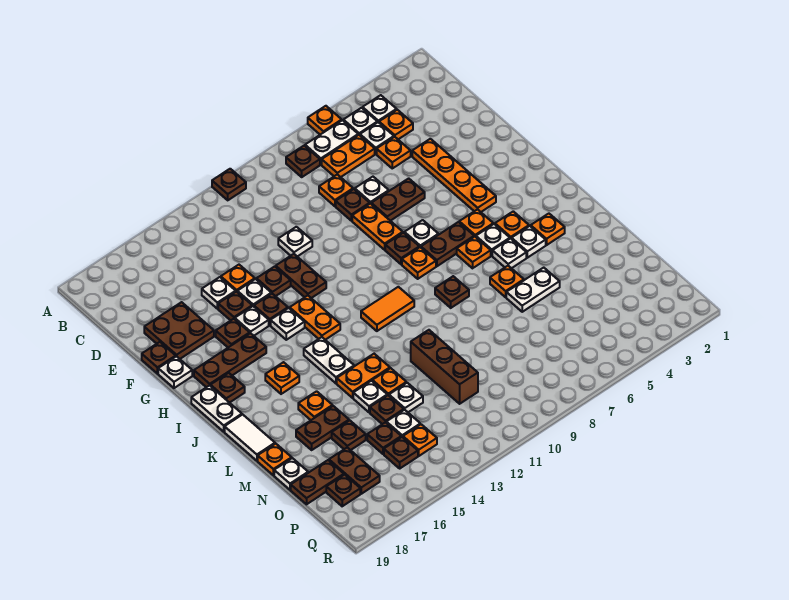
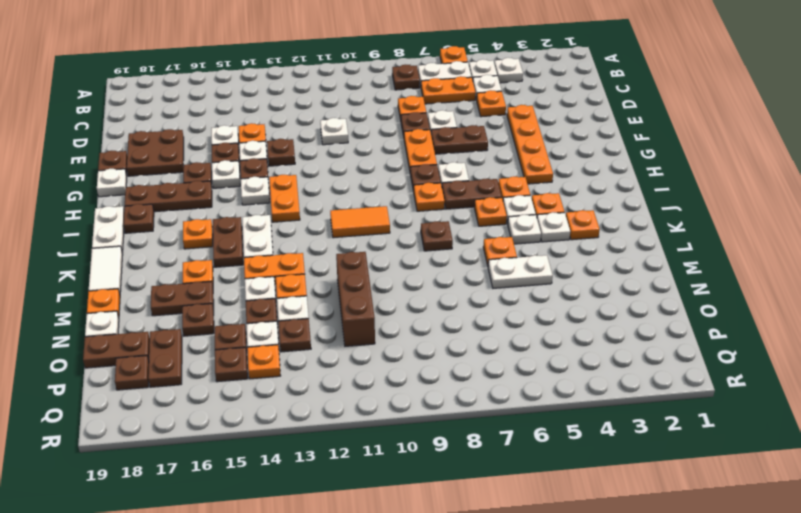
brown plate A11 level 1 -> brown plate O13 level 1
orange plate C4 level 1 -> none
brown plate F12:G12 level 1 -> brown plate J15:K15 level 1

